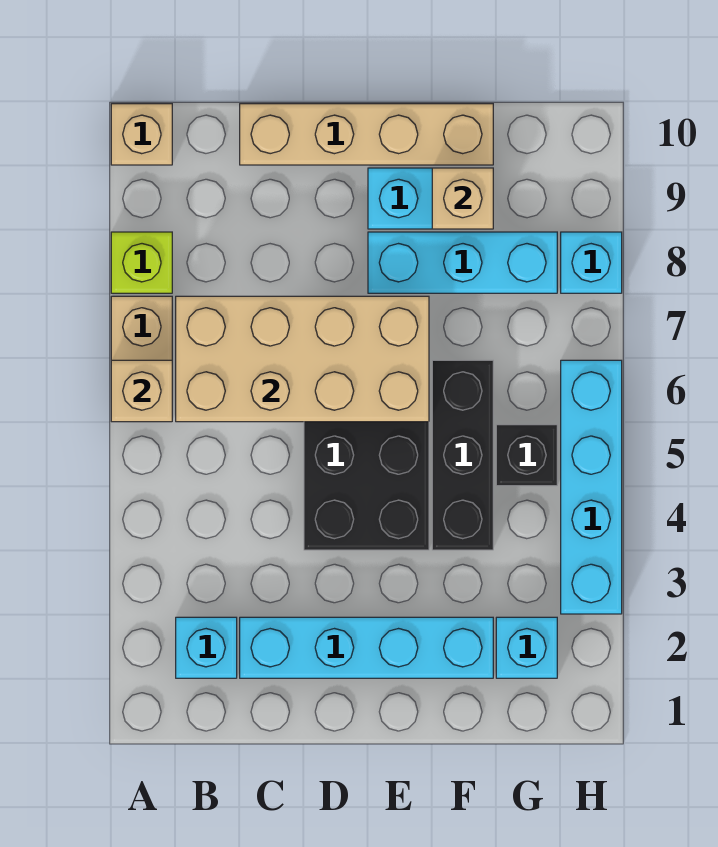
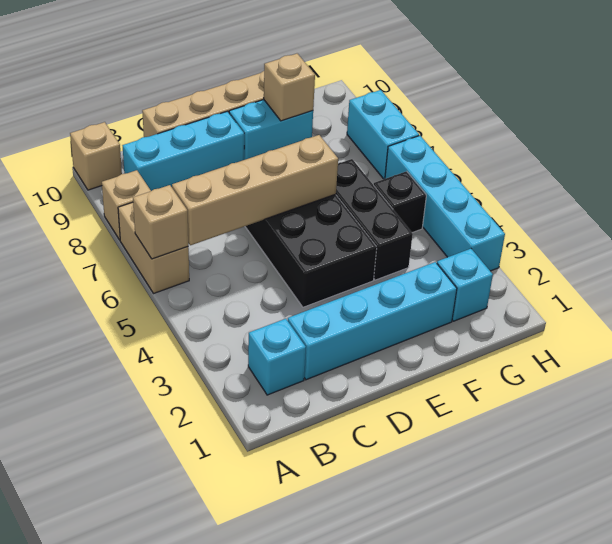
lime brick A8 level 1 -> tan brick A8 level 1
tan brick B6:E7 level 2 -> tan brick B6:E6 level 2
cyan brick E8:G8 level 1 -> cyan brick B9:D9 level 1
cyan brick H8 level 1 -> cyan brick H7:H8 level 1

